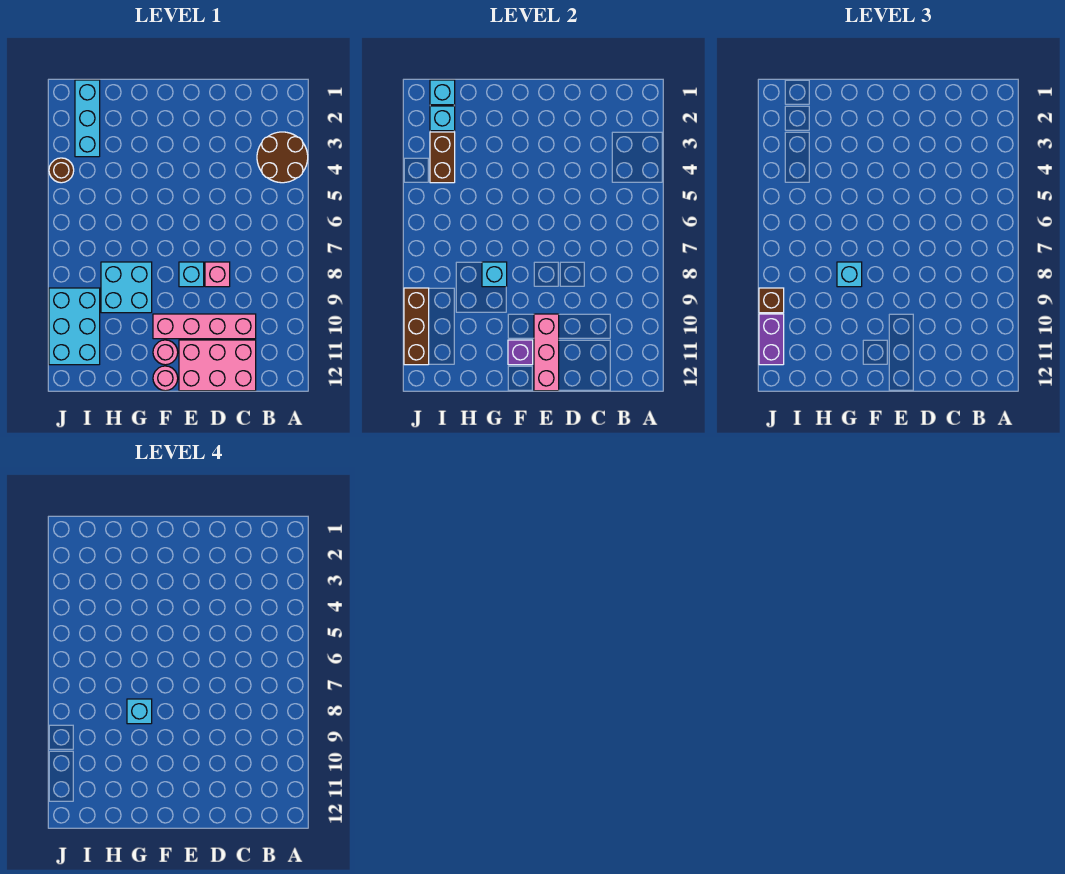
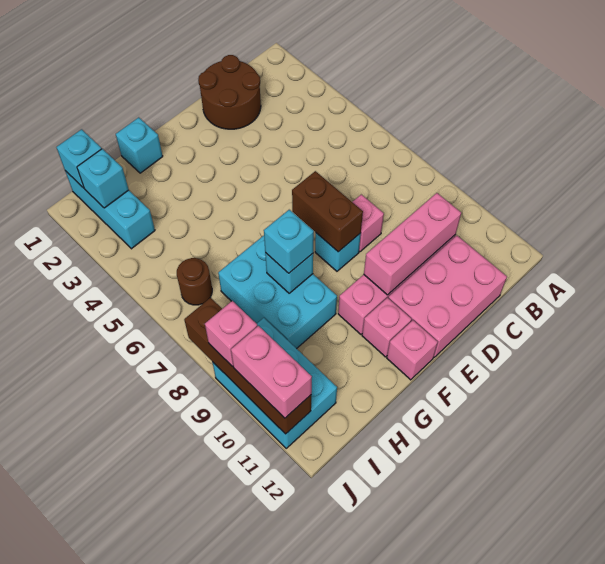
brown round brick A3:B4 level 1 -> brown round brick C1:D2 level 1
pink brick E10:E12 level 2 -> pink brick C10:E10 level 2
pink round brick F11 level 1 -> pink brick F11 level 1
purple brick F11 level 2 -> none
pink round brick F12 level 1 -> pink brick F12 level 1
cyan brick G8:H9 level 1 -> cyan brick G7:H9 level 1
cyan brick G8 level 4 -> cyan brick G1 level 1
brown brick I3:I4 level 2 -> brown brick E7:E8 level 2
brown round brick J4 level 1 -> brown round brick I6 level 1
brown brick J9:J11 level 2 -> brown brick J8:J11 level 2
brown brick J9 level 3 -> pink brick J9 level 3
purple brick J10:J11 level 3 -> pink brick J10:J11 level 3

